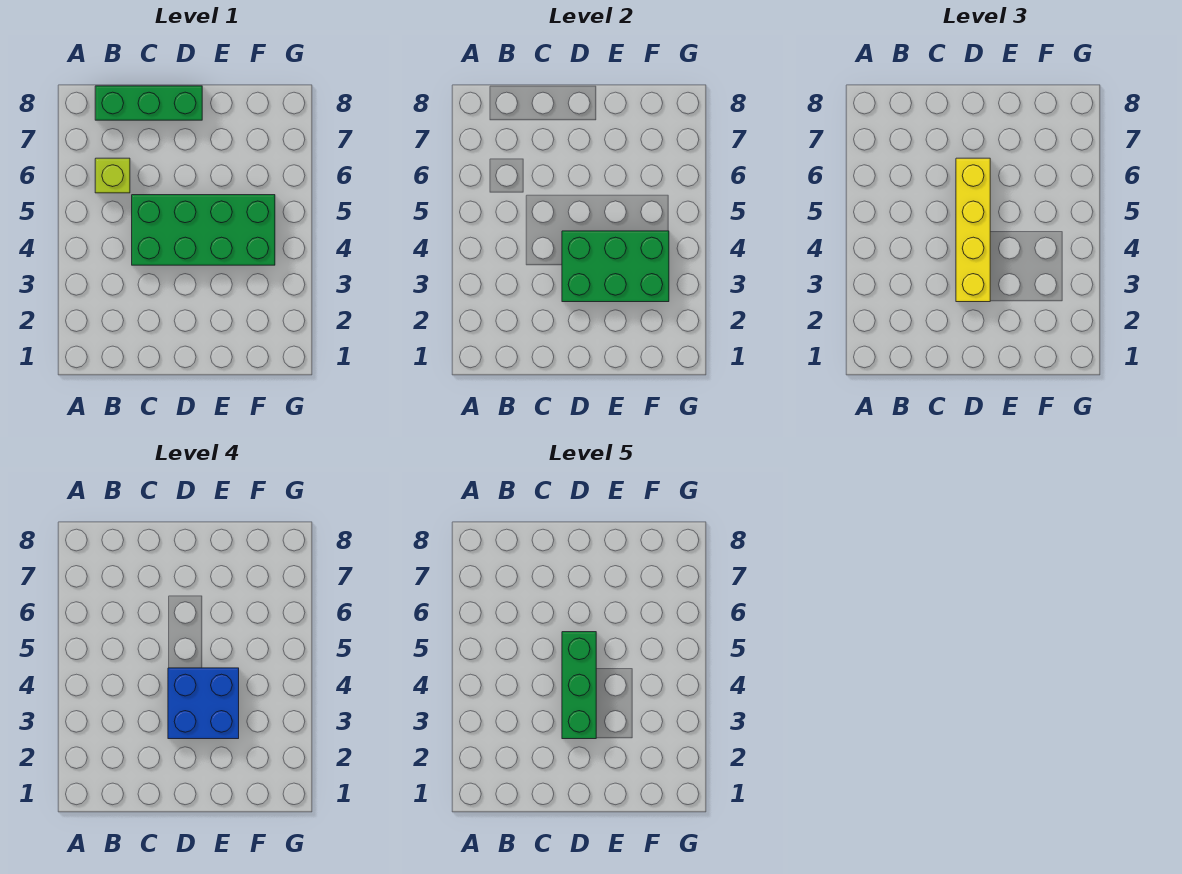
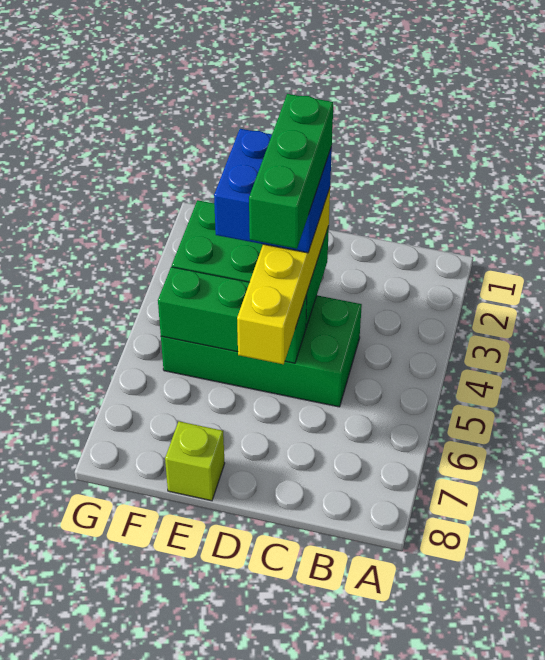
lime brick B6 level 1 -> lime brick E8 level 1
green brick B8:D8 level 1 -> green brick D5:F5 level 2

